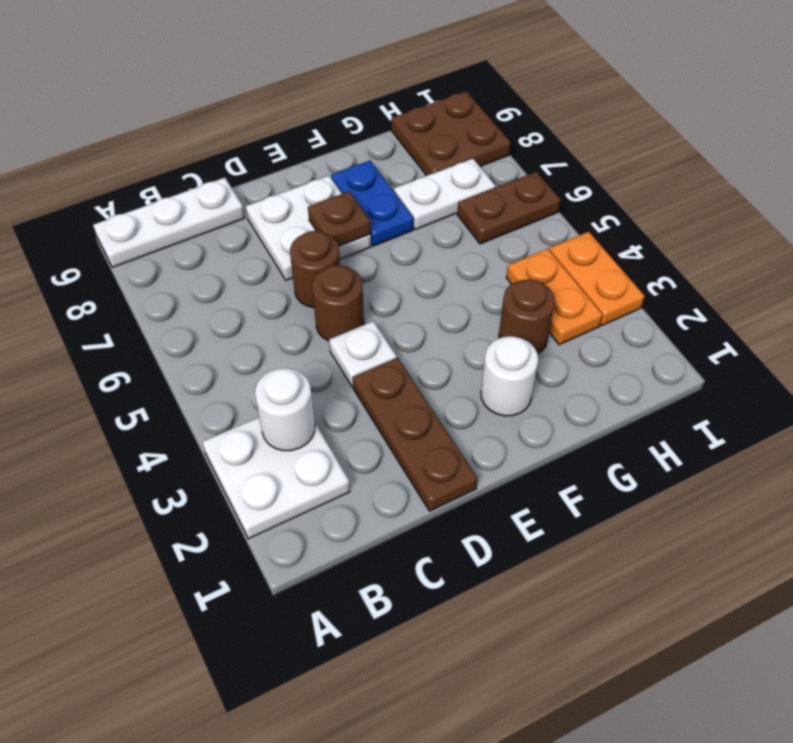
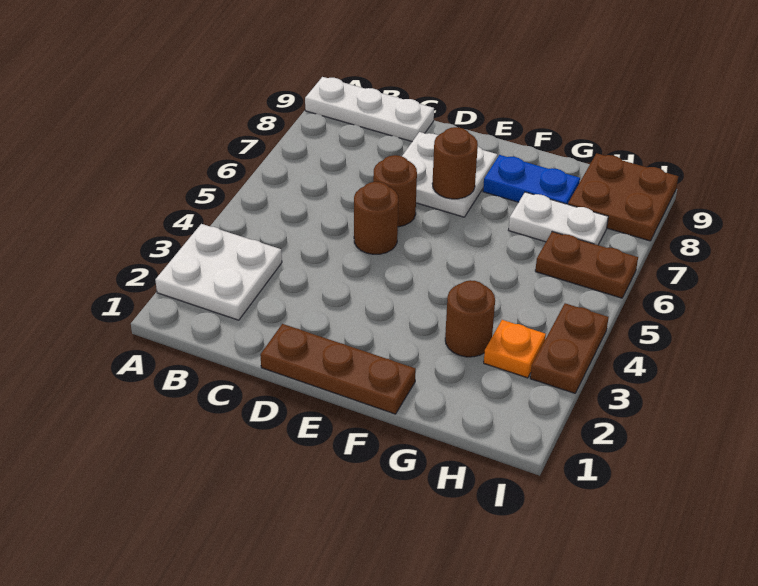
white round brick B3 level 2 -> none
brown plate D1:D3 level 1 -> brown plate D1:F1 level 1
white plate D4 level 1 -> none
brown plate E7 level 2 -> brown round brick E7 level 2
white round brick F2 level 1 -> none
blue plate F7:F8 level 1 -> blue plate F8:G8 level 1
orange plate H3:H4 level 1 -> orange plate H3 level 1
orange plate I3:I4 level 1 -> brown plate I3:I4 level 1

